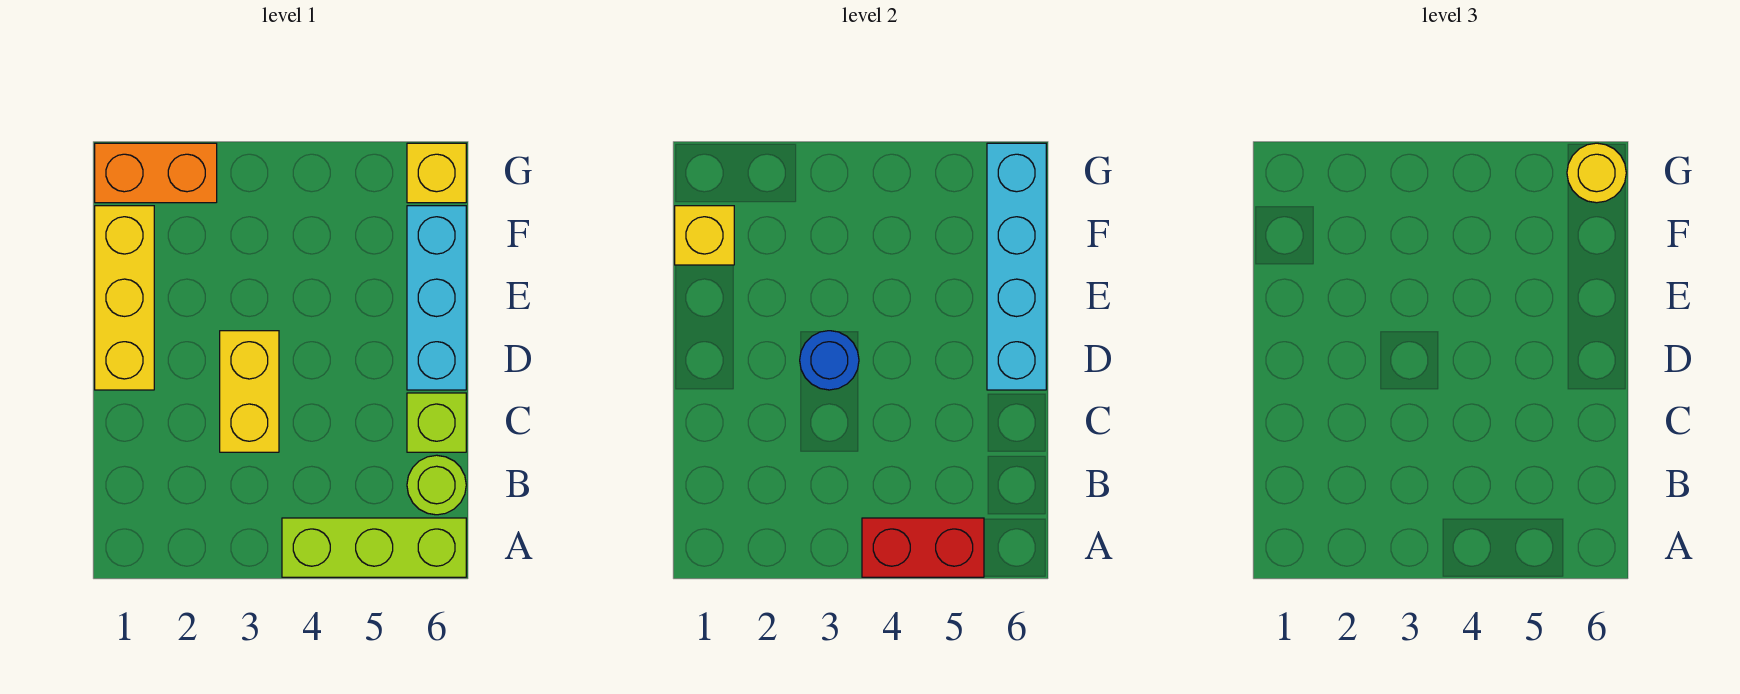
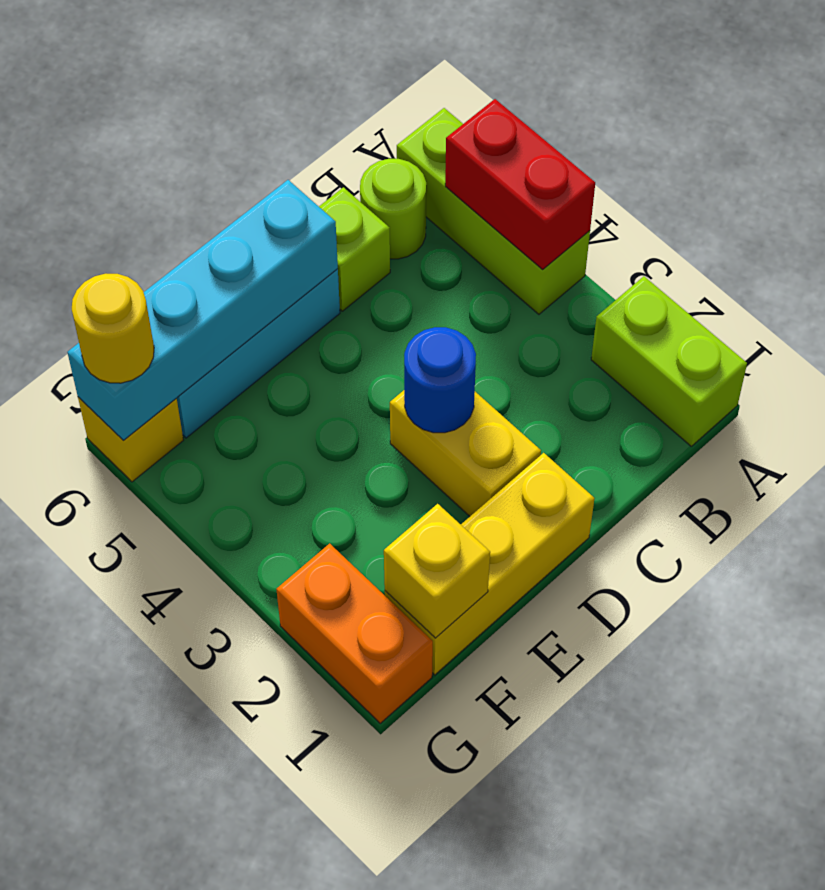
none -> lime brick A1:A2 level 1
yellow brick C3:D3 level 1 -> yellow brick D2:D3 level 1

